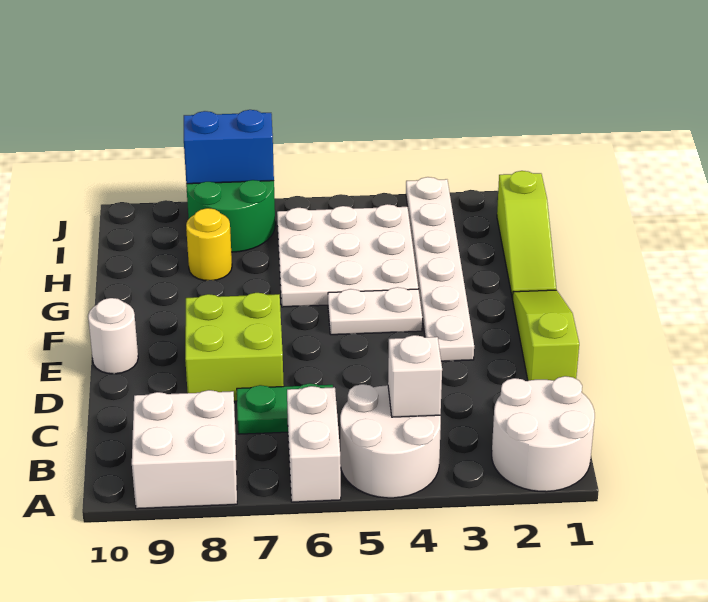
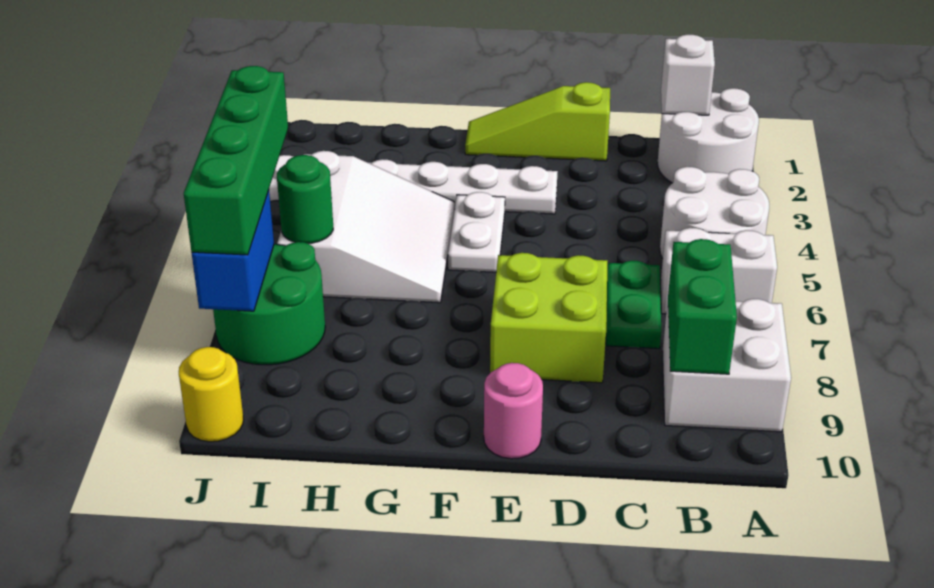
white brick B4 level 2 -> white brick B1 level 2
none -> green brick B8:B9 level 2
white round brick E10 level 1 -> pink round brick E10 level 1
lime slope G1:I1 level 1 top I -> none
white plate G4:I6 level 1 -> white slope G4:I6 level 1 top I
yellow round brick H8 level 1 -> yellow round brick J10 level 1
none -> green round brick I6 level 2
none -> green brick J5:J8 level 3

